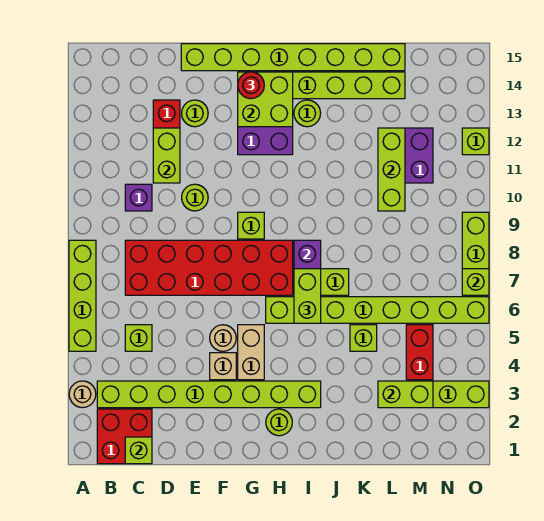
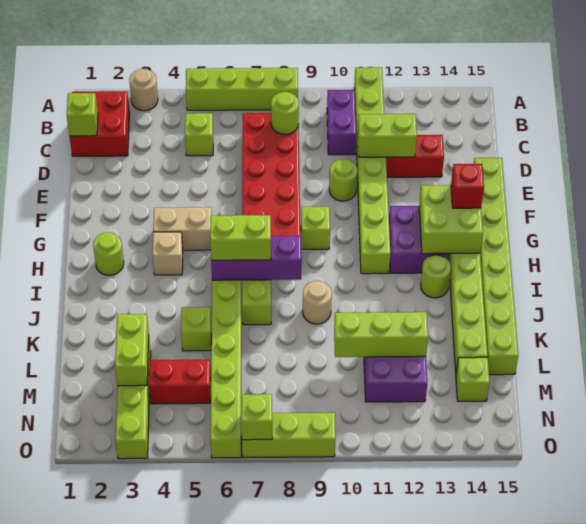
lime brick B3:I3 level 1 -> lime brick A11:H11 level 1
purple brick C10 level 1 -> purple brick B10:C10 level 1
lime round brick E13 level 1 -> lime round brick C8 level 2
tan brick F4 level 1 -> tan brick H4 level 1
tan round brick F5 level 1 -> tan round brick J9 level 1
red round brick G14 level 3 -> red brick G14 level 3
lime brick O12 level 1 -> lime brick M14 level 1

